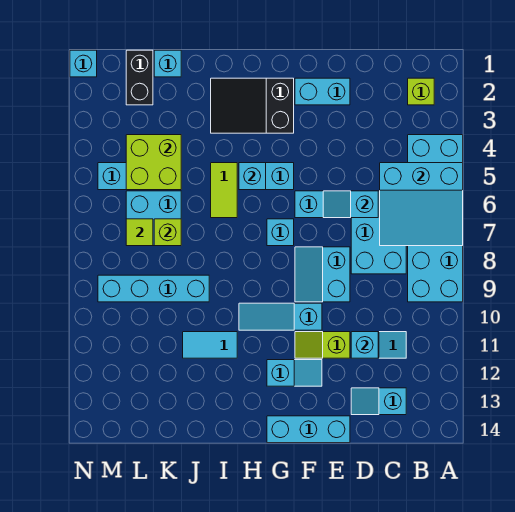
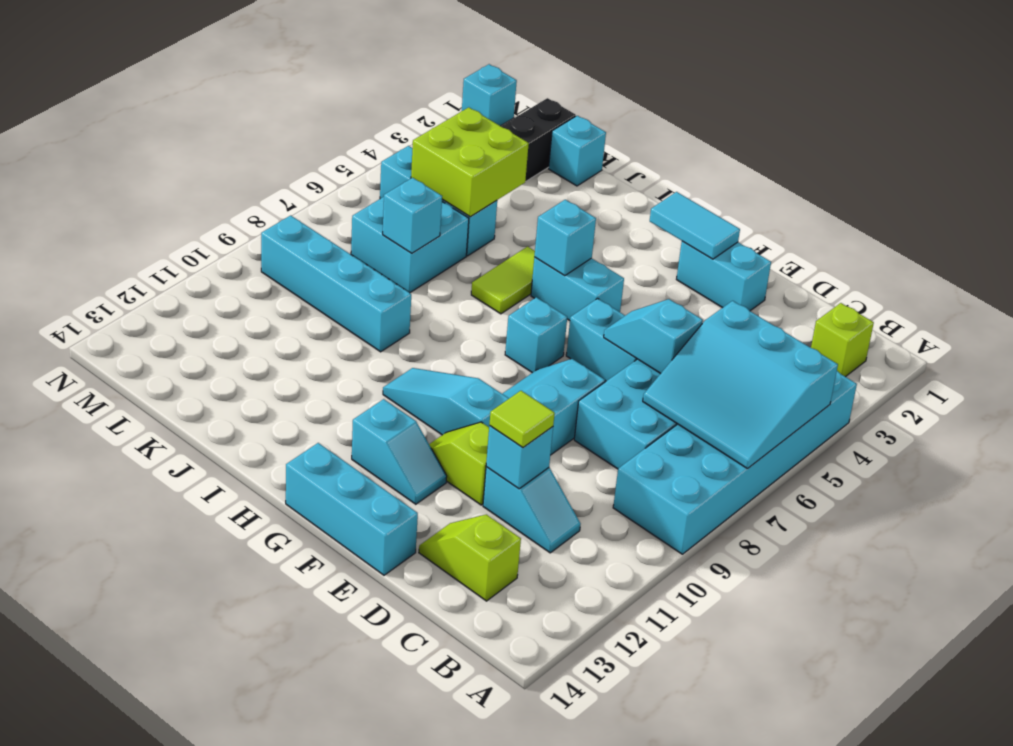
cyan slope C13:D13 level 1 top C -> lime slope C13:D13 level 1 top C
black slope G2:I3 level 1 top G -> none
cyan tile I11:J11 level 1 -> cyan tile F2:G2 level 2
lime brick K7 level 2 -> cyan brick K7 level 2
lime tile L7 level 2 -> lime tile D11 level 3

